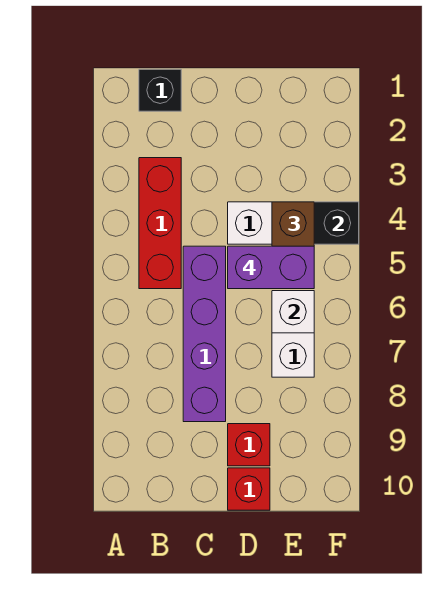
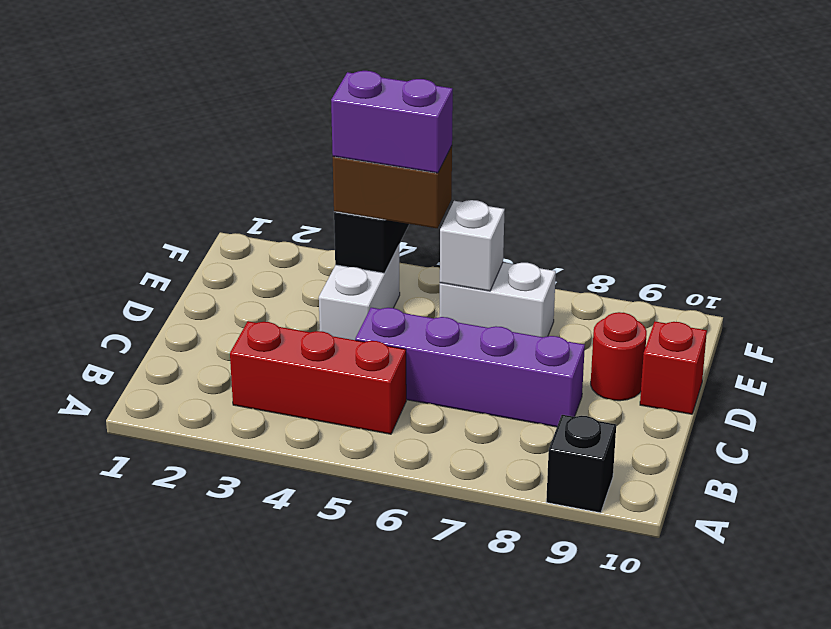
black brick B1 level 1 -> black brick A9 level 1
purple brick D5:E5 level 4 -> purple brick E4:E5 level 4
red brick D9 level 1 -> red round brick D9 level 1

